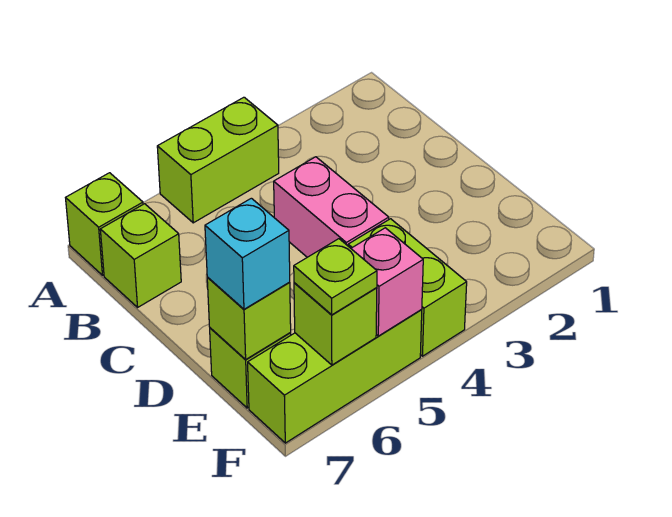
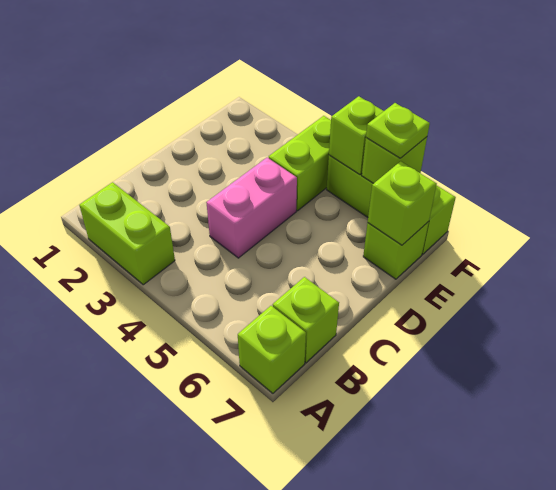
lime brick A4:A5 level 1 -> lime brick A2:A3 level 1
cyan brick E7 level 3 -> none
pink brick F5 level 2 -> lime brick F5 level 2

